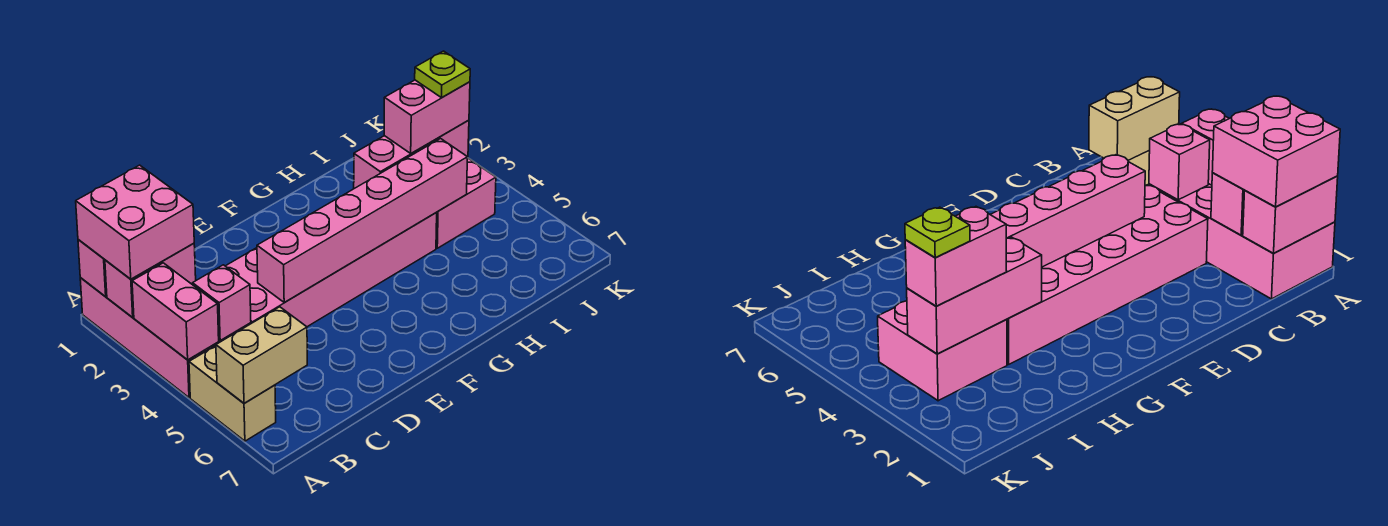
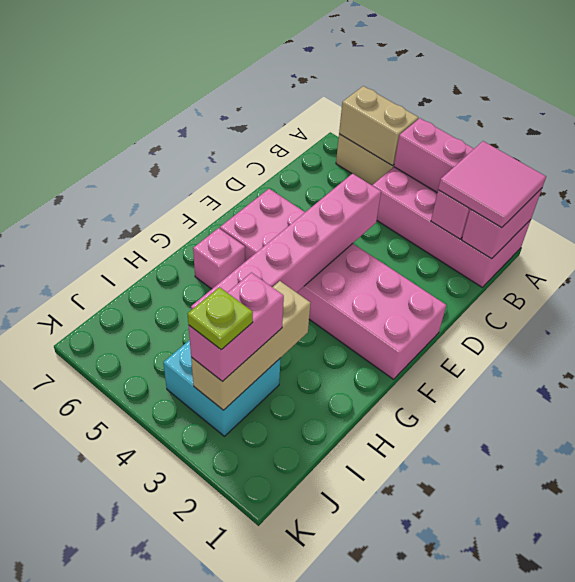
pink brick A1:B2 level 3 -> pink tile A1:B2 level 3
tan brick A6:B6 level 2 -> tan brick A5:A6 level 2
pink brick B4 level 2 -> pink brick G6 level 1
pink brick C3:H4 level 1 -> pink brick E1:F6 level 1
pink brick H3:J3 level 2 -> tan brick H3:J3 level 2
pink brick I3:J4 level 1 -> cyan brick I3:J4 level 1

